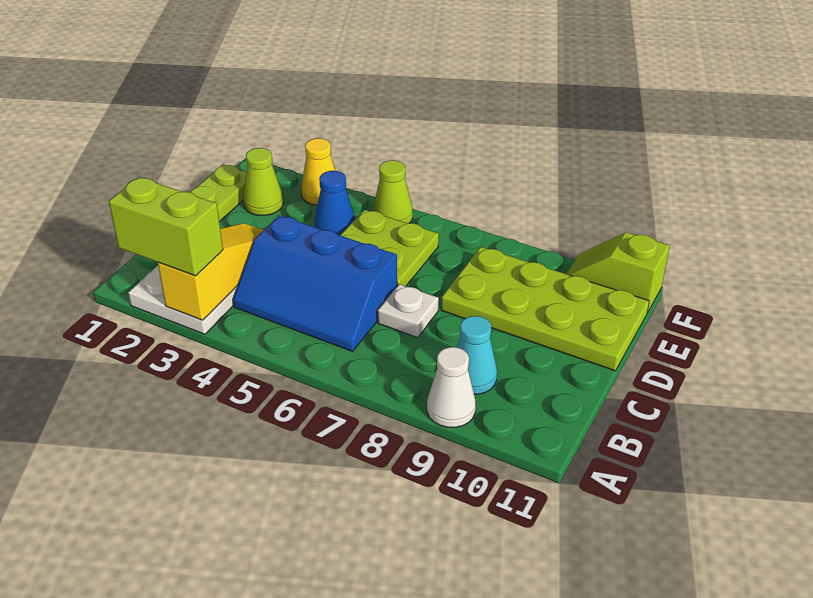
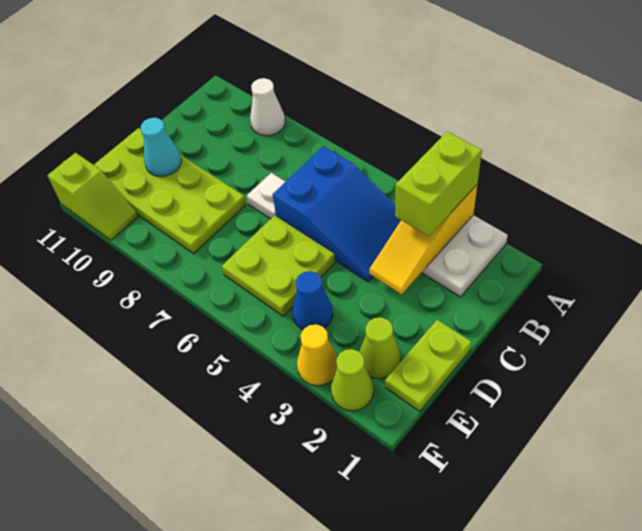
lime brick A2:A3 level 3 -> lime brick A3:B3 level 3
blue slope B4:C6 level 1 top C -> blue slope B4:C6 level 1 top 6
cyan cone B9 level 1 -> cyan cone D10 level 2
lime cone F5 level 1 -> lime cone F2 level 1

